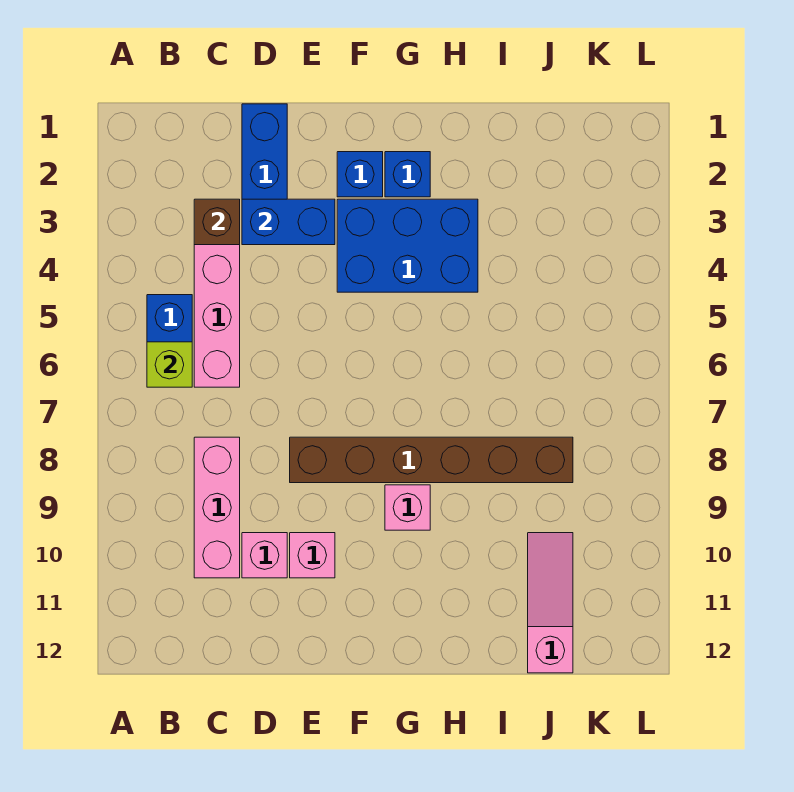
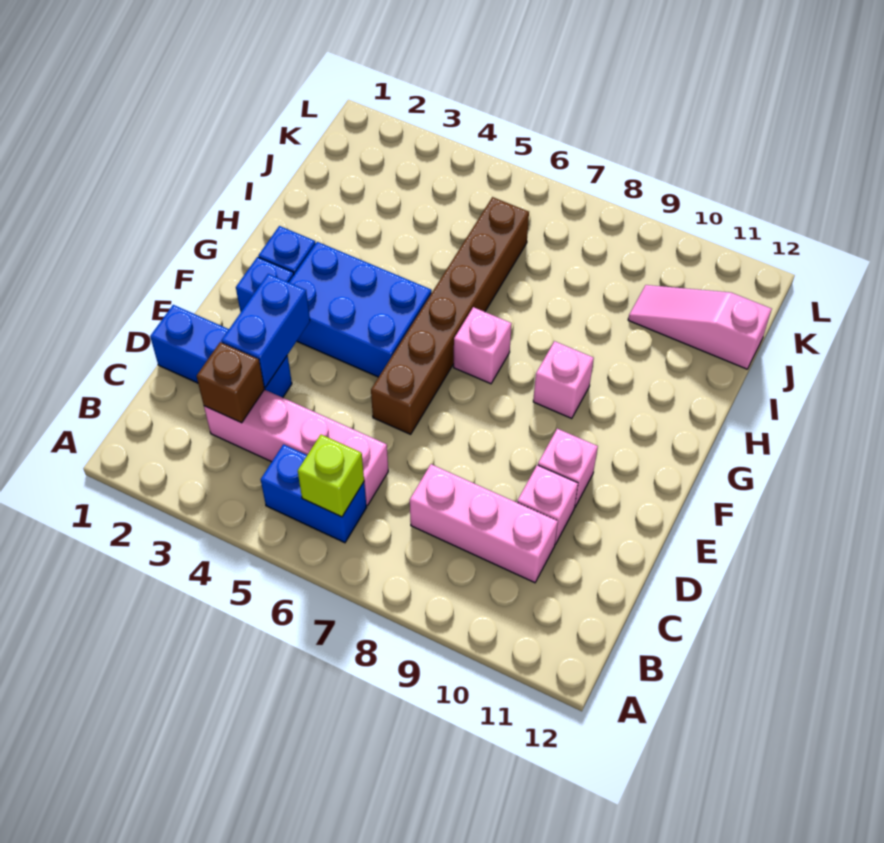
brown brick E8:J8 level 1 -> brown brick E6:J6 level 1
blue brick F3:H4 level 1 -> blue brick F3:G5 level 1
none -> pink brick G7 level 1

